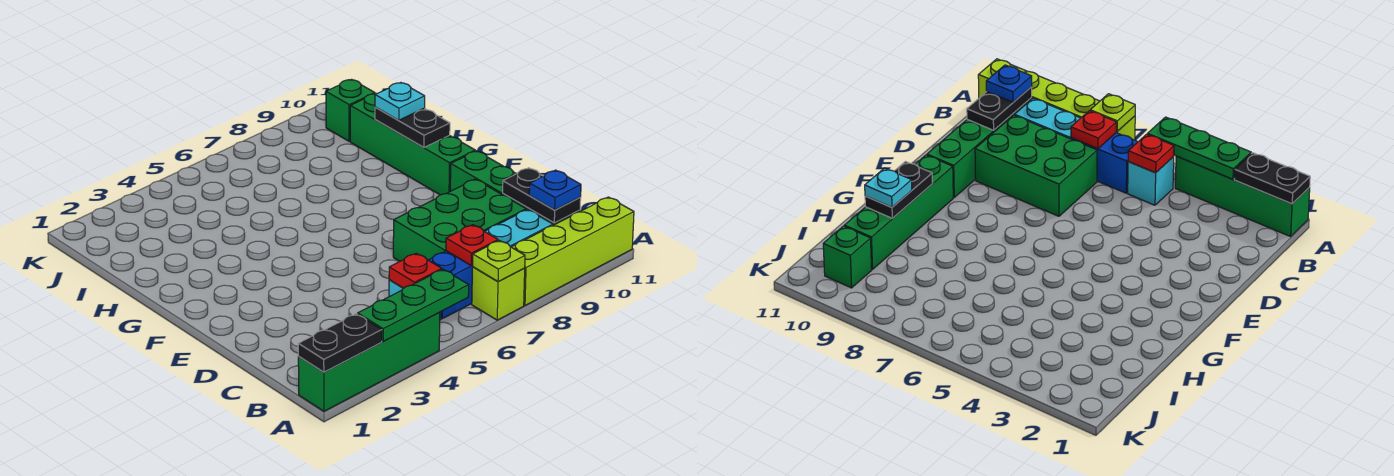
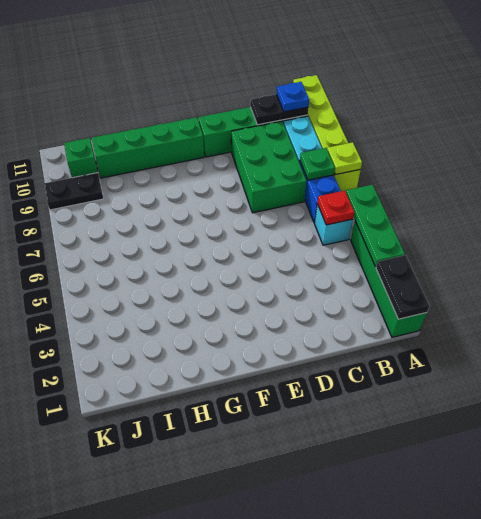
red plate B7 level 2 -> green plate B7 level 2
black plate G10:H10 level 2 -> black plate J9:K9 level 1
cyan plate H10 level 3 -> none

